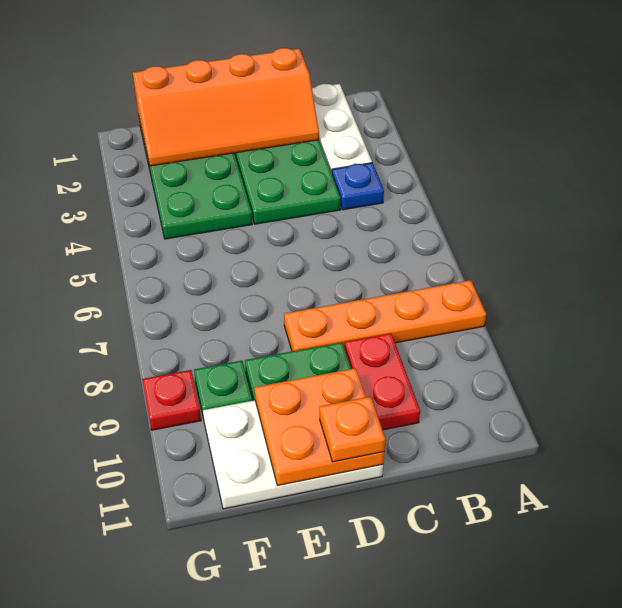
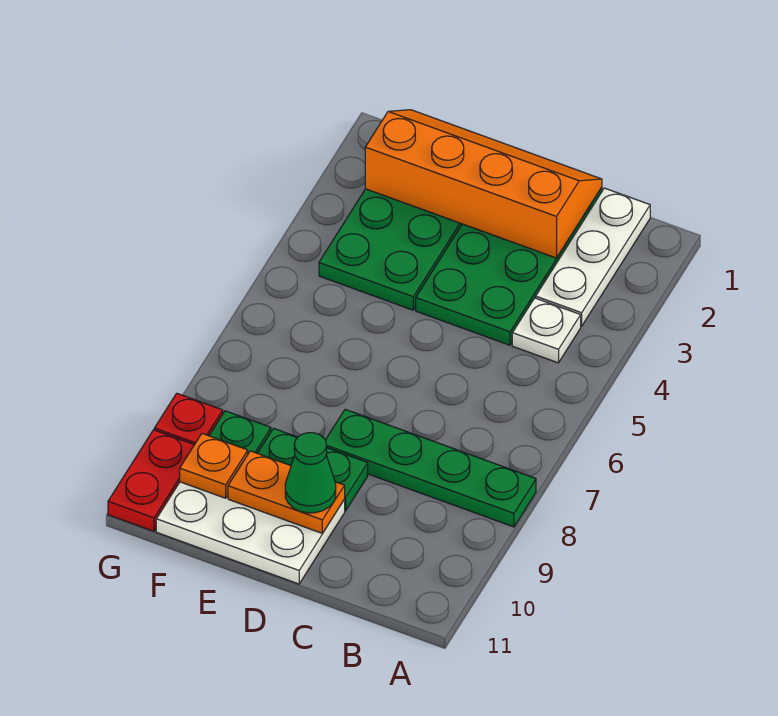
orange plate A8:D8 level 1 -> green plate A8:D8 level 1
blue plate B4 level 1 -> white plate B4 level 1
orange slope C1:F2 level 2 top 1 -> orange slope C1:F2 level 2 top 2
red plate C9:C10 level 1 -> red plate G10:G11 level 1
orange plate D10:E11 level 2 -> orange plate D10:E10 level 2
none -> green cone D10 level 3
orange plate D11 level 3 -> orange plate F10 level 2

